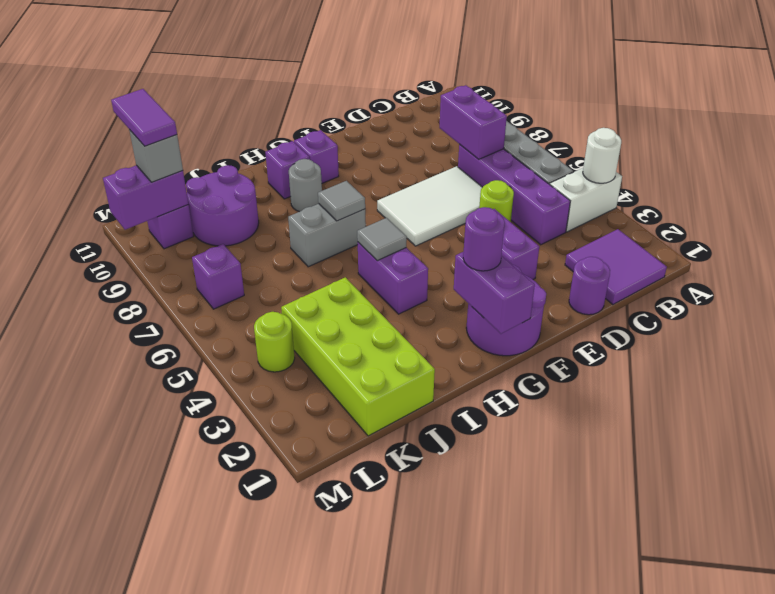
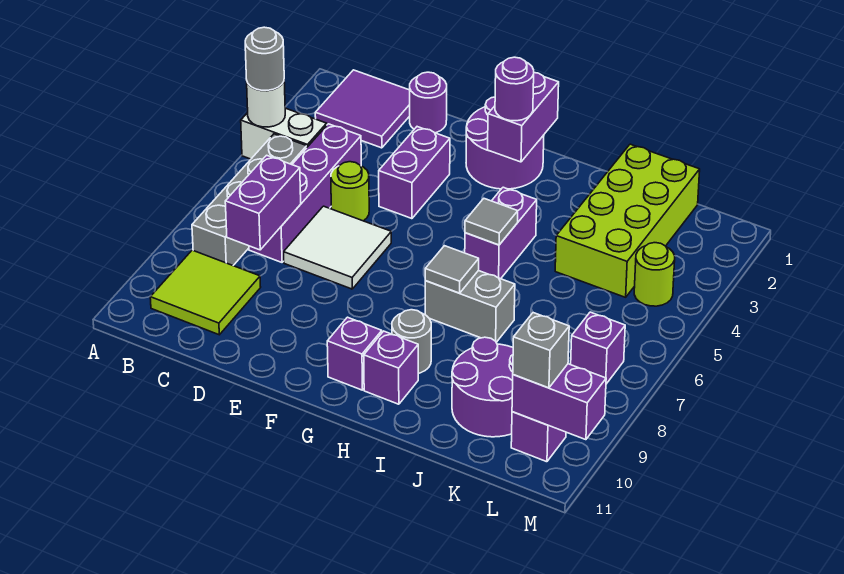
none -> grey round brick A4 level 3
none -> lime tile B9:C10 level 1
white tile D6:F7 level 1 -> white tile D6:E7 level 1
purple tile L10:L11 level 4 -> none

